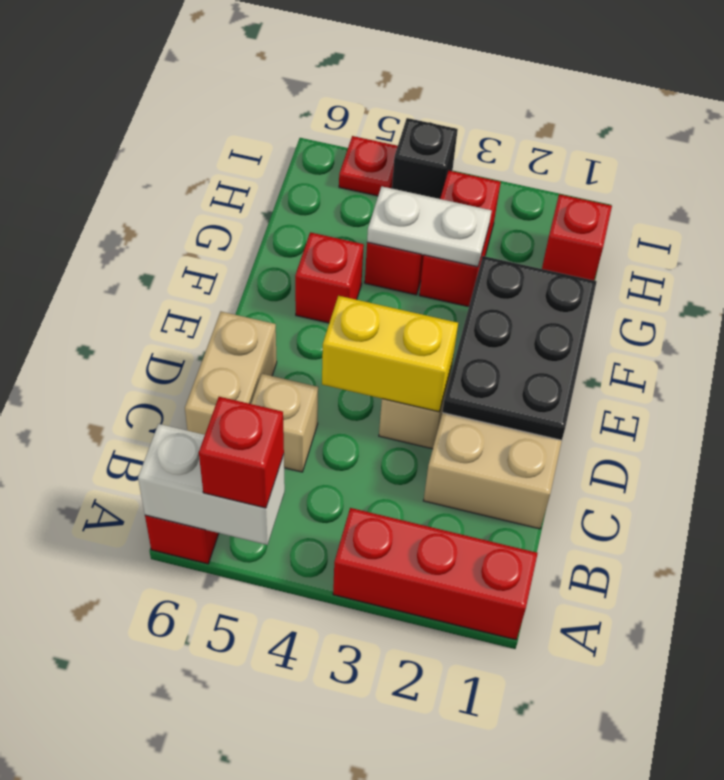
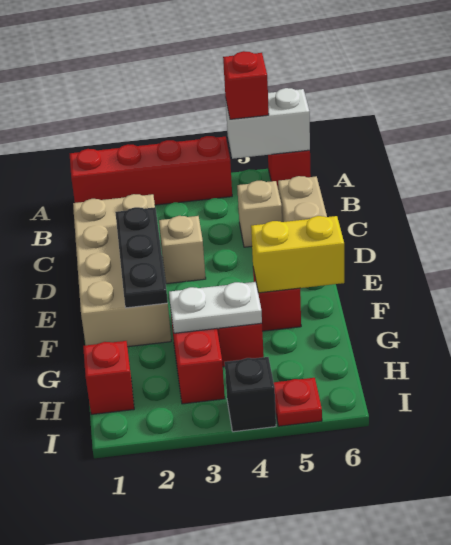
red brick A1:A3 level 1 -> red brick A1:A4 level 1
black plate D1:F2 level 2 -> black plate D2:F2 level 2
yellow brick D3:D4 level 2 -> yellow brick F5:F6 level 2

